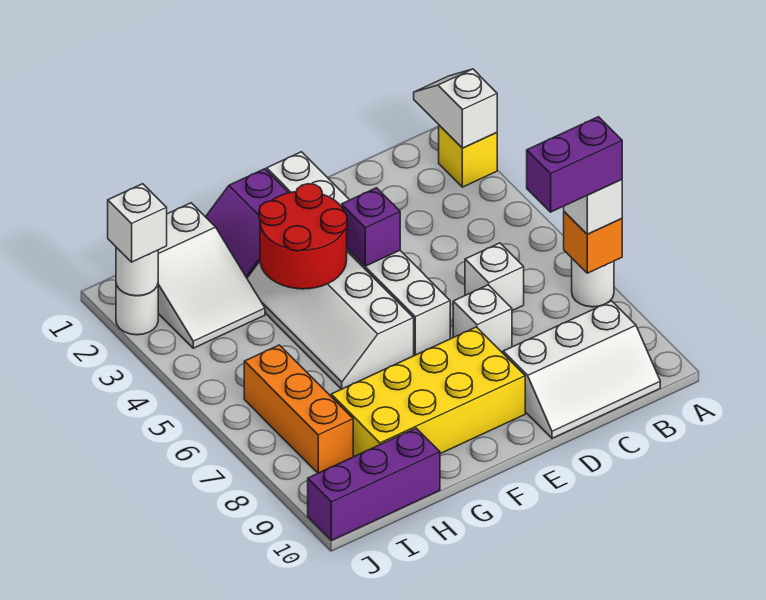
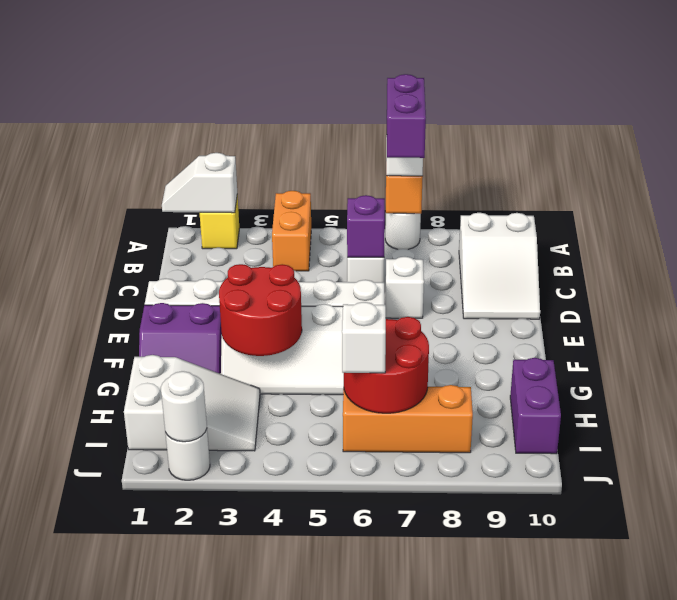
none -> orange brick A4:B4 level 1
white slope B9:D10 level 1 top 9 -> white slope B9:D10 level 1 top B
purple brick E4 level 2 -> purple brick C6 level 2
yellow brick E8:H9 level 1 -> none
none -> red round brick H6:I7 level 2
purple brick H10:J10 level 1 -> purple brick H10:I10 level 1
white brick J2 level 3 -> white brick I6 level 3

